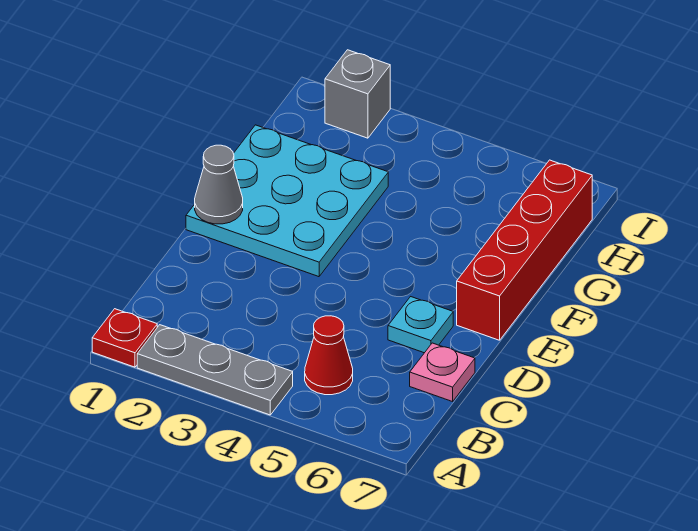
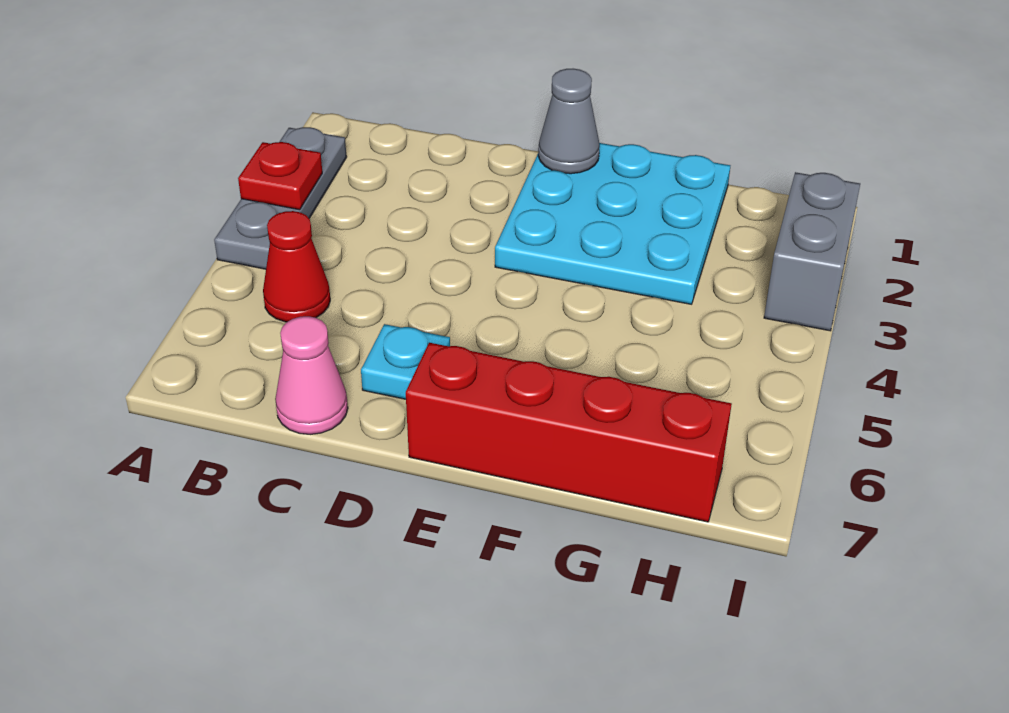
red plate A1 level 1 -> red plate A3 level 2
pink plate C7 level 1 -> pink cone C7 level 1
grey brick I2 level 1 -> grey brick I2:I3 level 1

